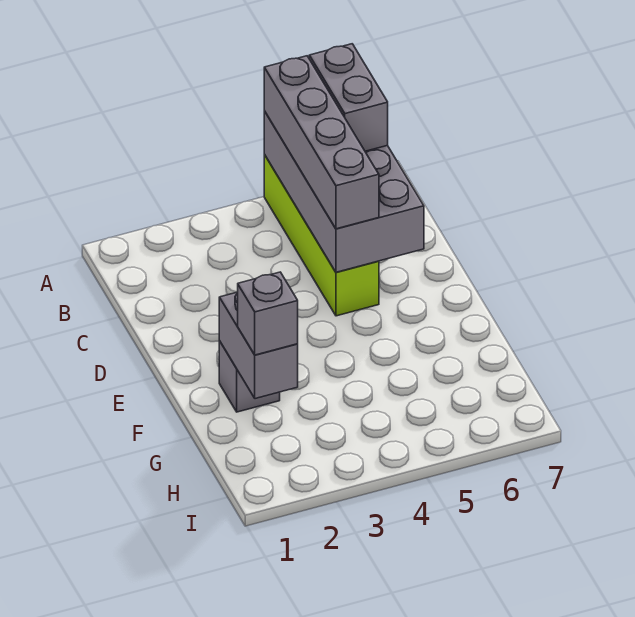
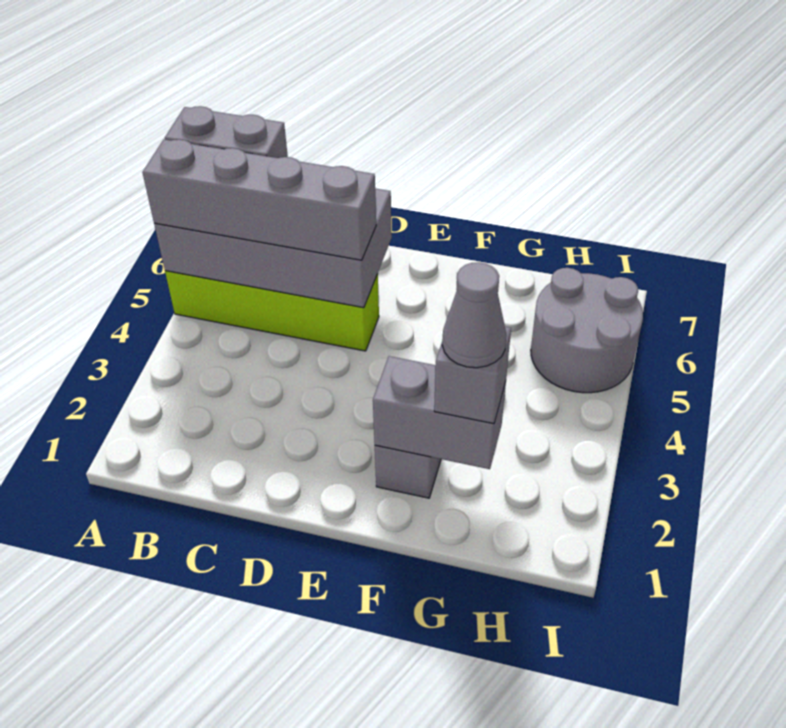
none -> grey cone G2 level 4
none -> grey round brick H5:I6 level 1

